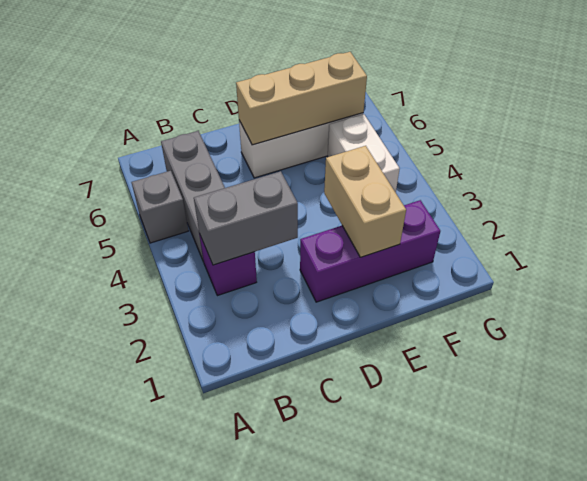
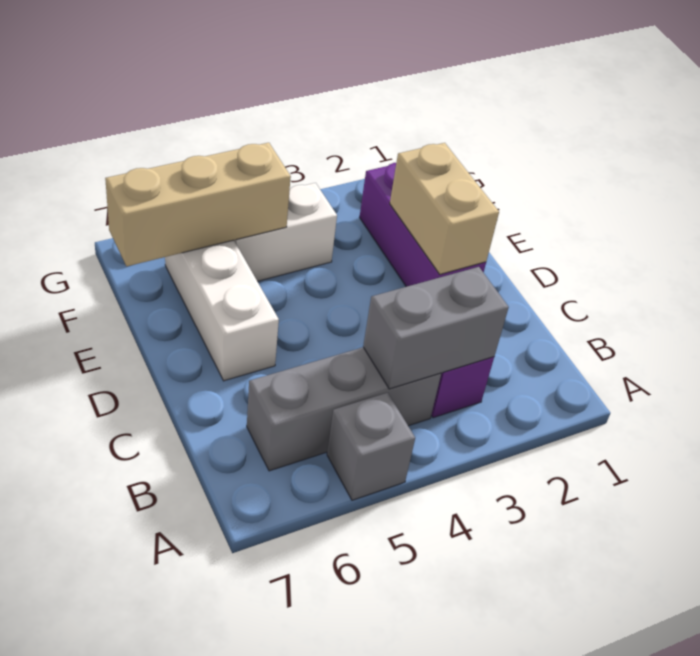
grey brick B3:C3 level 2 -> grey brick B3:B4 level 2
tan brick D6:F6 level 2 -> tan brick F5:F7 level 2
tan brick E2:E3 level 2 -> tan brick D2:E2 level 2

